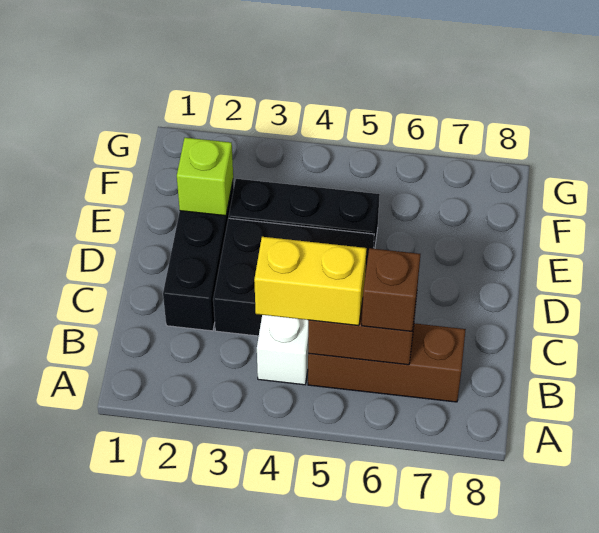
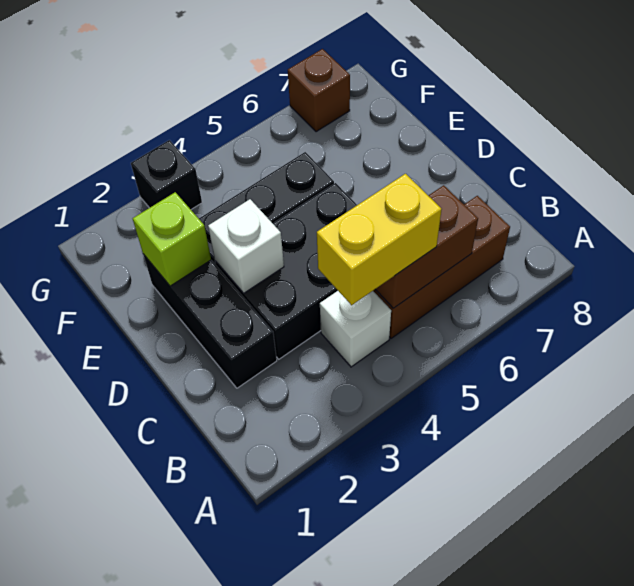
brown brick B6 level 3 -> brown brick G7 level 1
none -> white brick D3 level 2
none -> black brick G3 level 1

